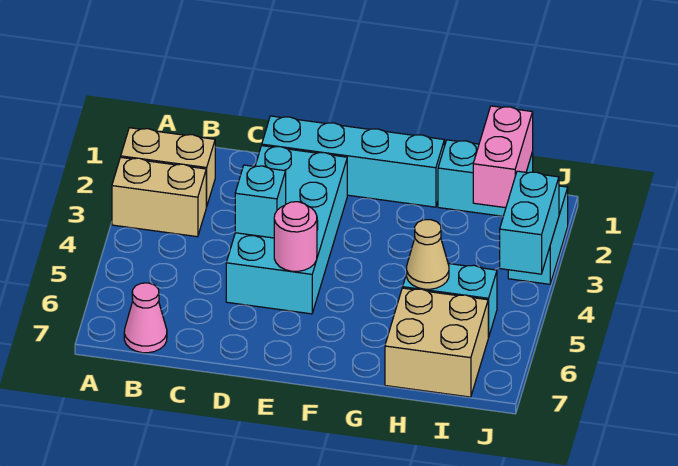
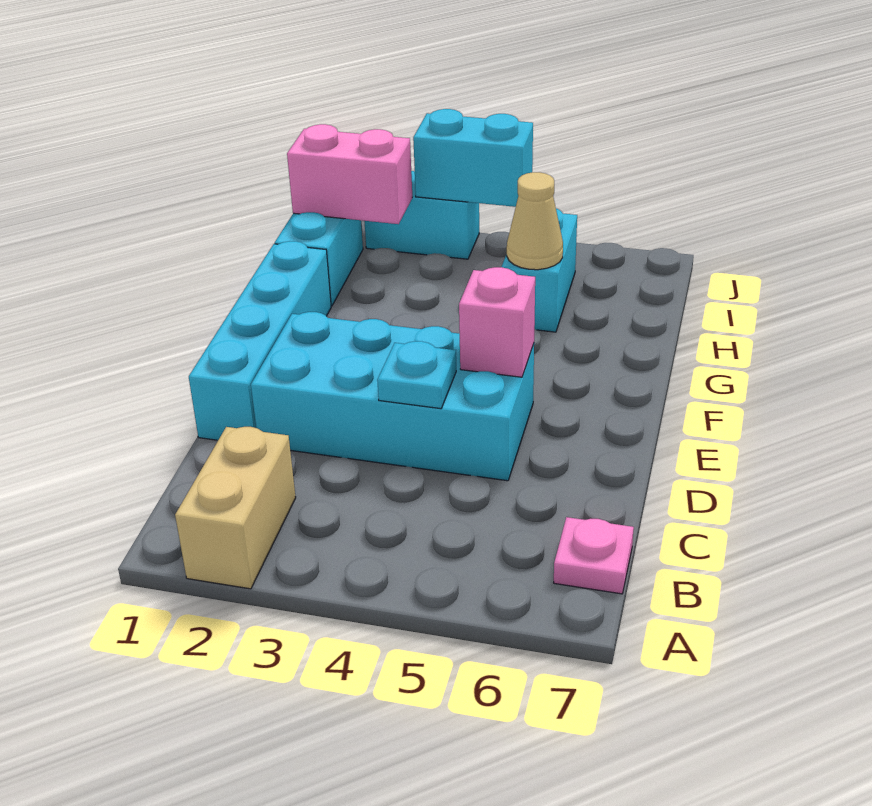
tan brick A3:B3 level 1 -> none
pink cone B7 level 1 -> pink plate B7 level 1
cyan brick D4 level 2 -> cyan plate D4 level 2
pink round brick E5 level 2 -> pink brick E5 level 2
tan brick H6:I7 level 1 -> none

